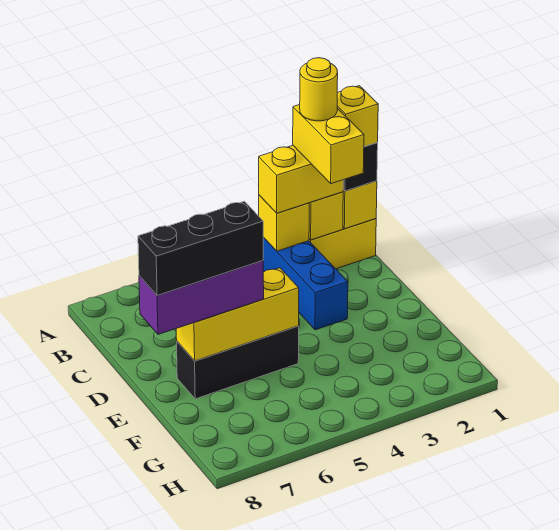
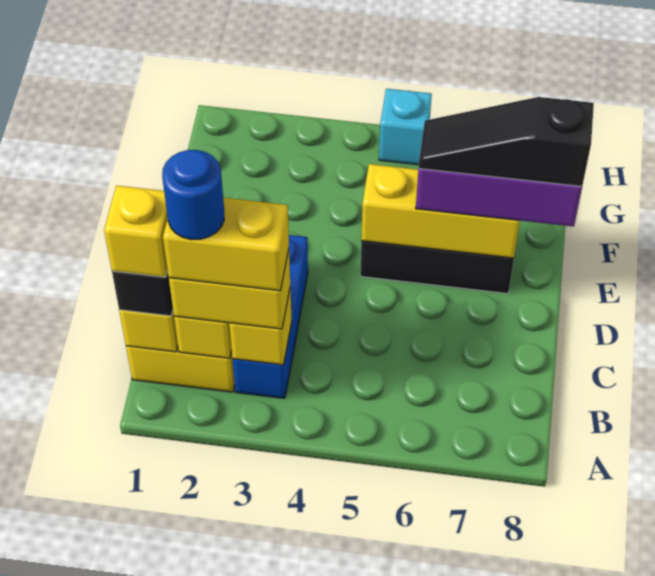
yellow brick B2:C2 level 4 -> yellow brick B2:B3 level 4
yellow round brick B2 level 5 -> blue round brick B2 level 5
black brick E6:E8 level 4 -> black slope E6:E8 level 4 top 8
none -> cyan brick H5 level 1

